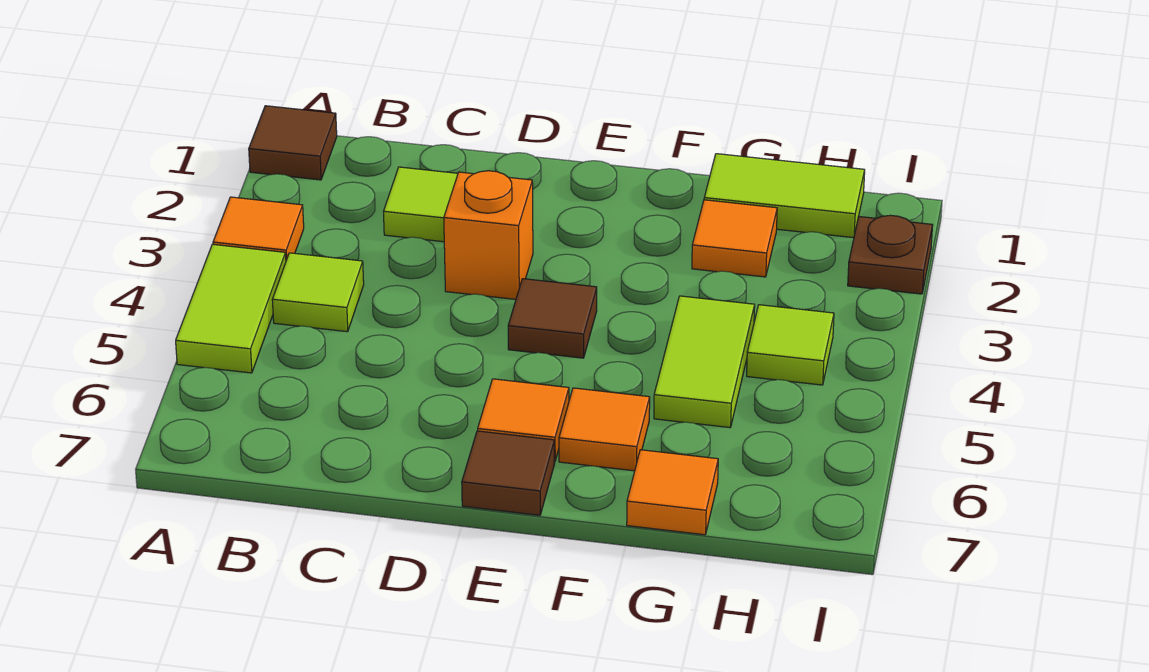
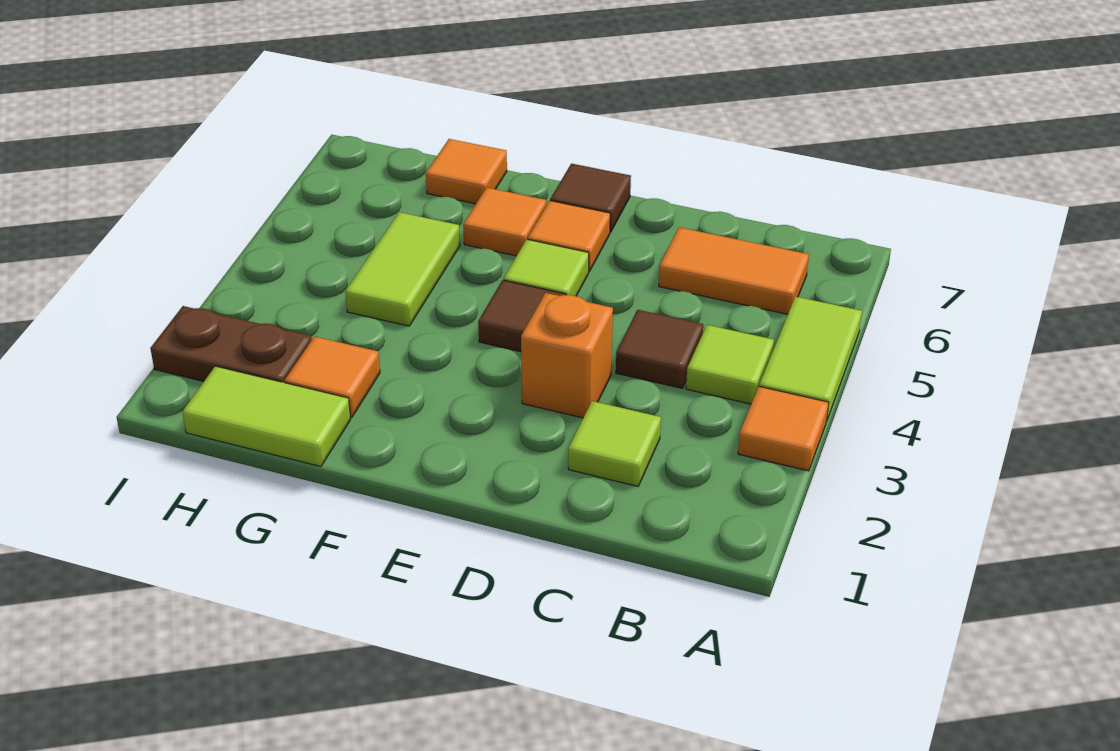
brown tile A1 level 1 -> brown tile C4 level 1
none -> orange tile B6:C6 level 1
lime tile H4 level 1 -> lime tile E5 level 1
brown plate I2 level 1 -> brown plate H2:I2 level 1

